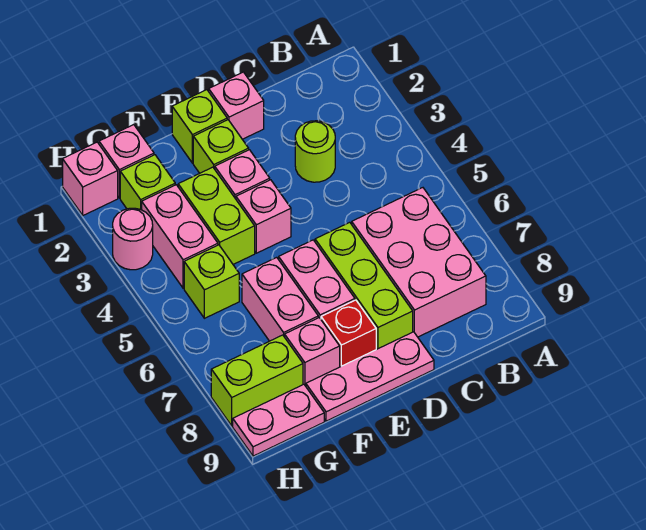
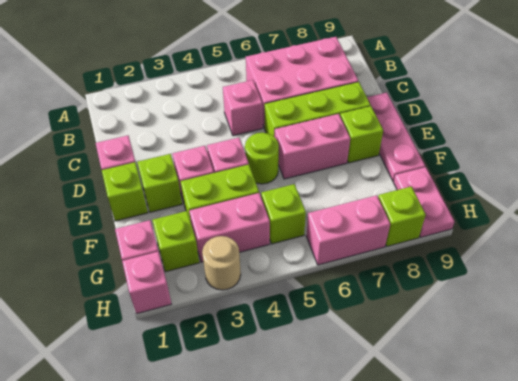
lime round brick C3 level 1 -> lime round brick E5 level 1
red brick E8 level 1 -> lime brick E8 level 1
pink brick F6:F7 level 1 -> pink brick H6:H7 level 1
pink brick F8 level 1 -> pink brick C5 level 1
lime brick G8:H8 level 1 -> lime brick H8 level 1
pink round brick H3 level 1 -> tan round brick H3 level 1

